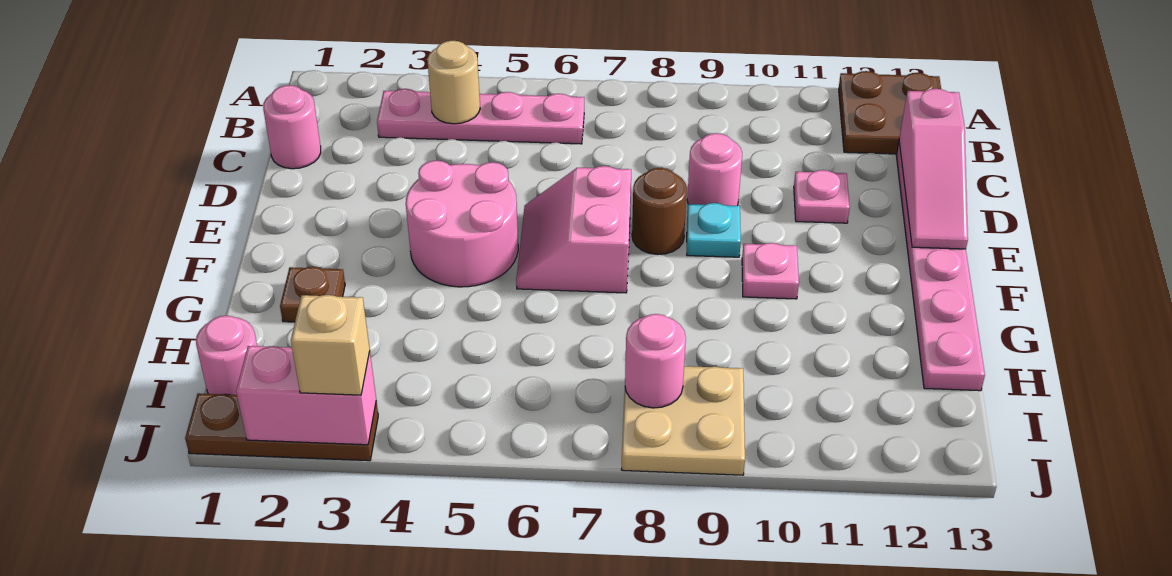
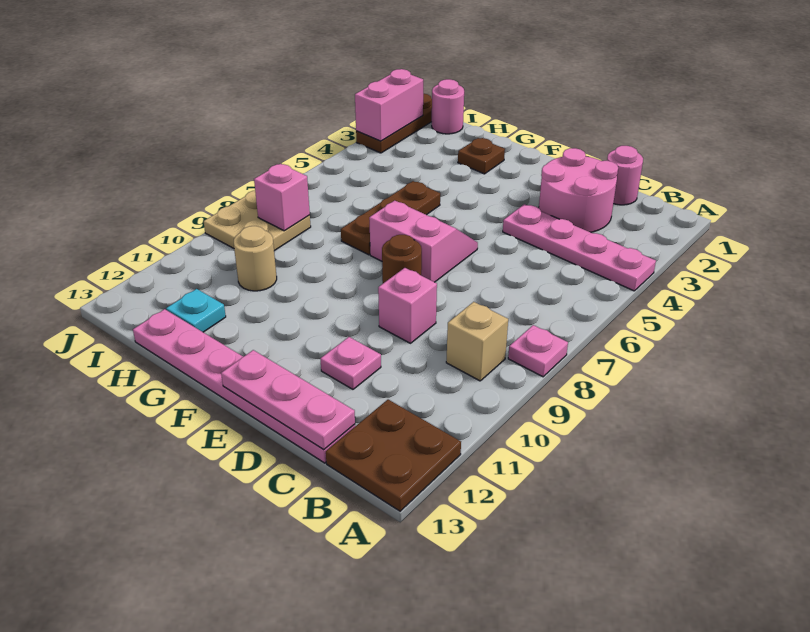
pink plate B3:B6 level 1 -> pink plate A4:D4 level 1
tan round brick B4 level 2 -> tan round brick H10 level 1
pink slope C13:E13 level 2 top C -> pink plate C13:E13 level 2
pink round brick D9 level 1 -> pink brick D9 level 1
pink round brick E4:F5 level 1 -> pink round brick C2:D3 level 1
cyan plate E9 level 1 -> cyan plate H12 level 1
pink plate F10 level 1 -> pink plate A8 level 1
none -> brown plate G5:G7 level 1
pink round brick I8 level 2 -> pink brick I8 level 2
tan brick J3 level 3 -> tan brick B9 level 1

